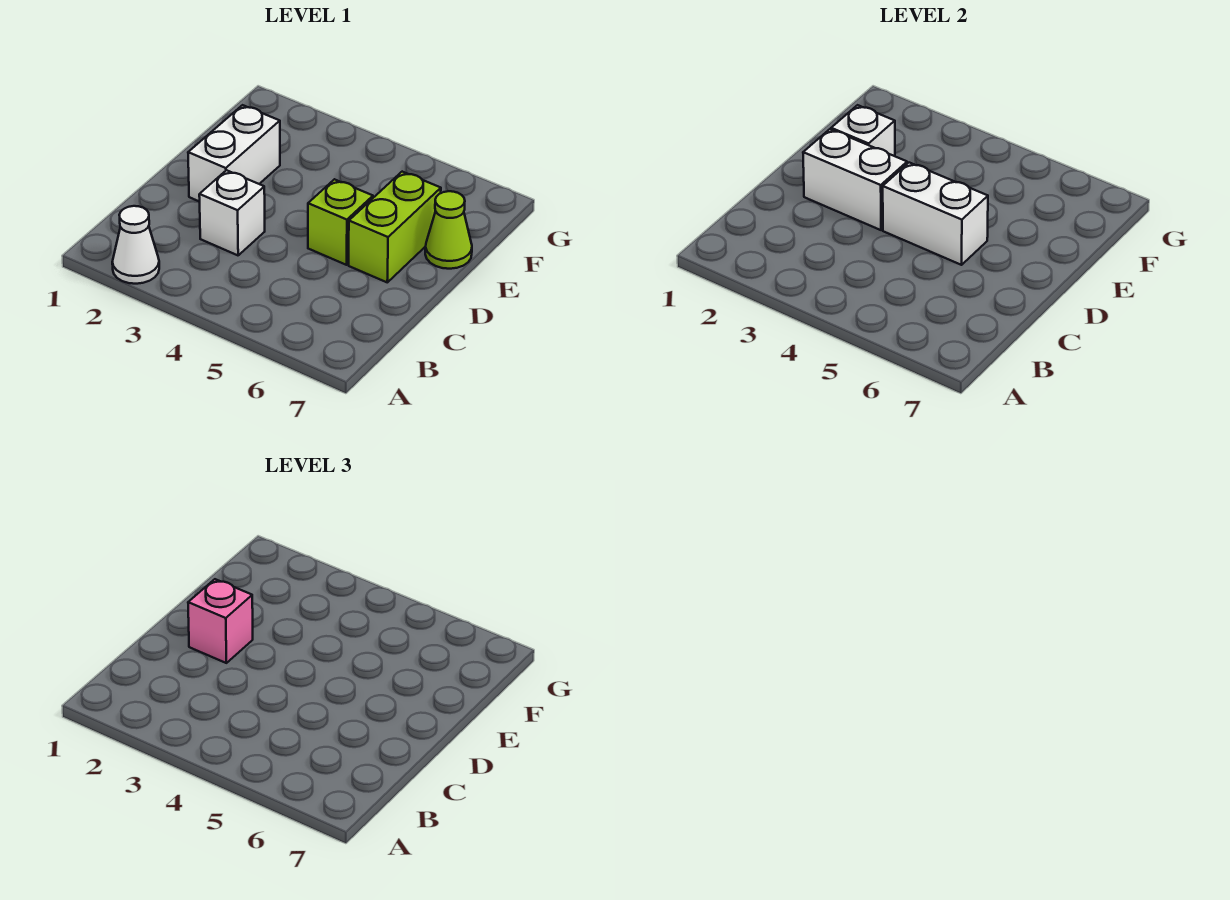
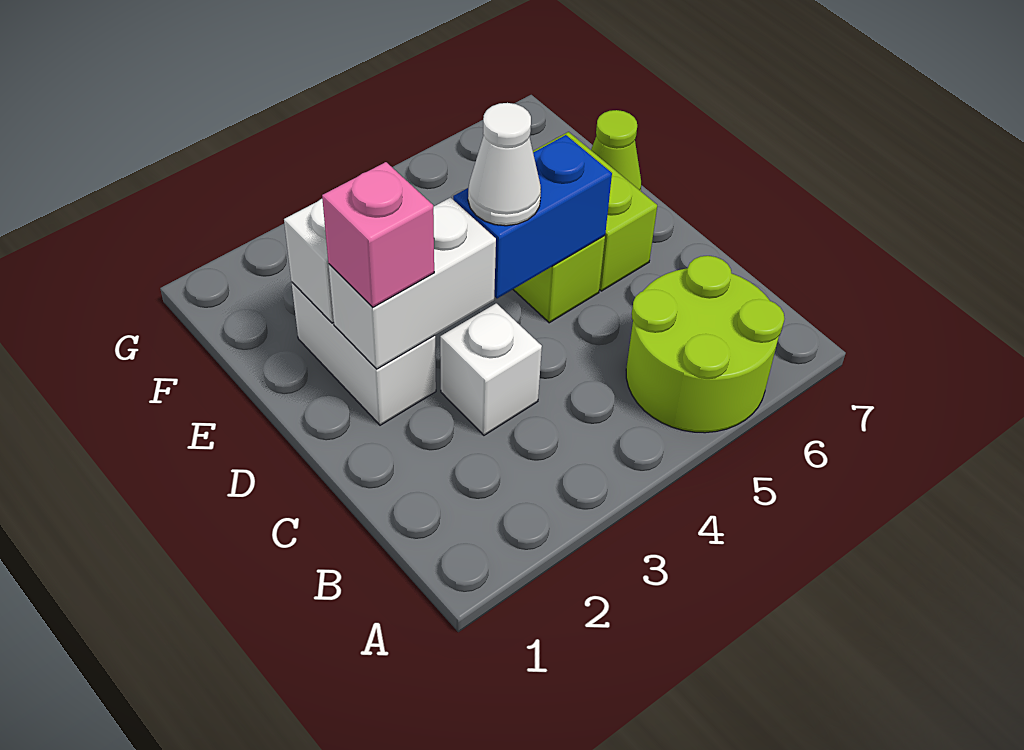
white cone A2 level 1 -> white cone D4 level 3
none -> lime round brick A5:B6 level 1
white brick D4:D5 level 2 -> blue brick D4:D5 level 2

